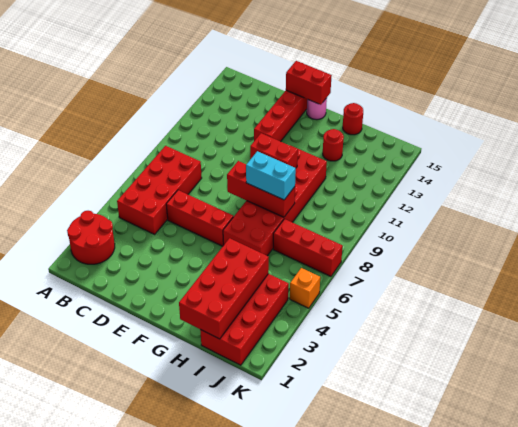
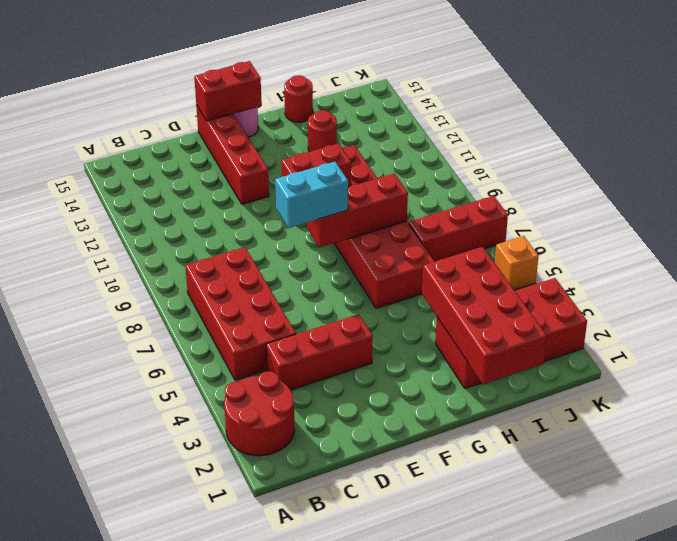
red brick D6:F6 level 1 -> red brick C4:E4 level 1
cyan brick G8:H8 level 3 -> cyan brick E8:F8 level 3
red brick I1:J4 level 1 -> red brick H2:K3 level 1

